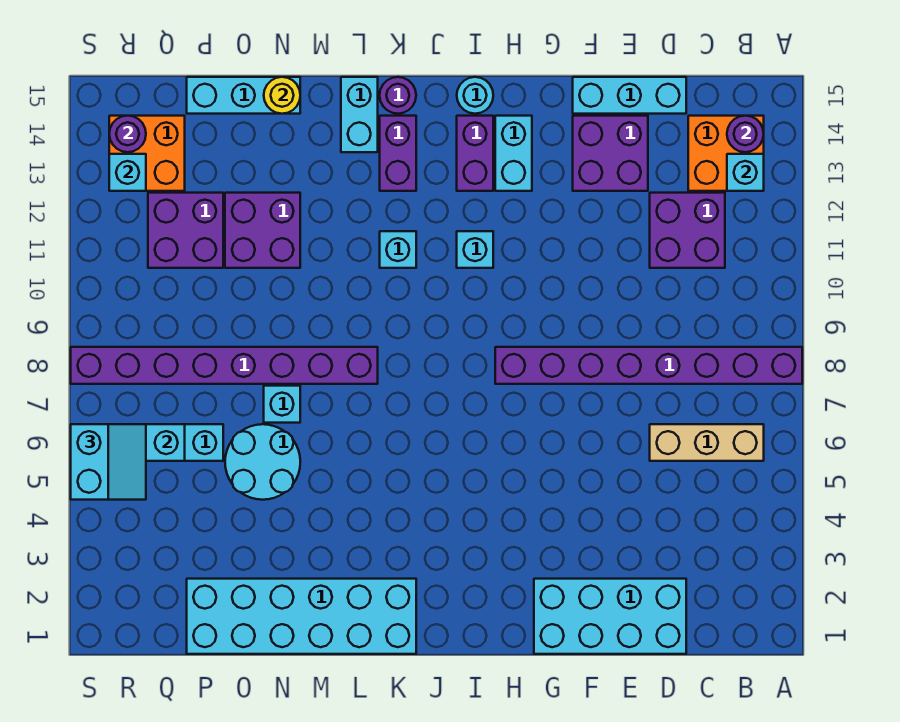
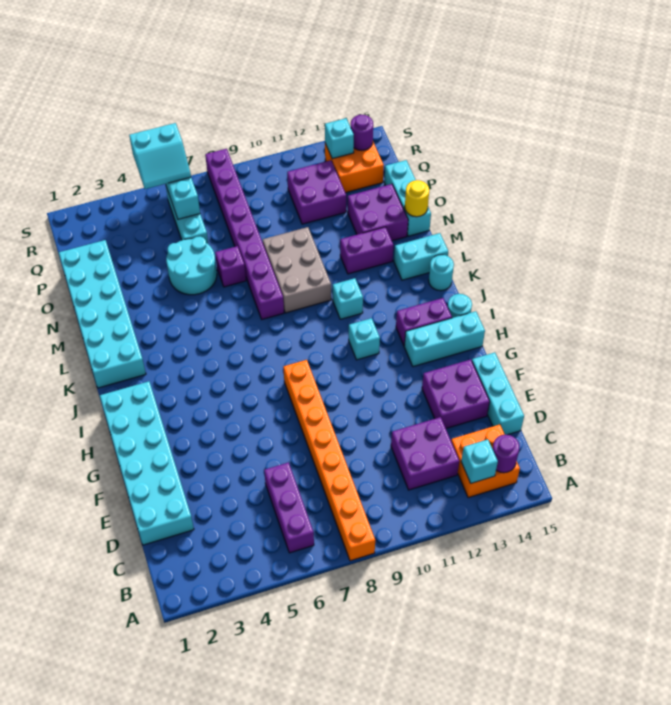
purple brick A8:H8 level 1 -> orange brick A8:H8 level 1
tan brick B6:D6 level 1 -> purple brick B6:D6 level 1
cyan brick D1:G2 level 1 -> cyan brick D1:I2 level 1
cyan brick H13:H14 level 1 -> cyan brick H13:H15 level 1
purple brick K13:K14 level 1 -> purple brick M12:M13 level 1
purple round brick K15 level 1 -> cyan round brick K15 level 1
none -> grey brick L9:N10 level 1
cyan brick N7 level 1 -> purple brick N7 level 1
purple brick N11:O12 level 1 -> purple brick N13:O14 level 1

